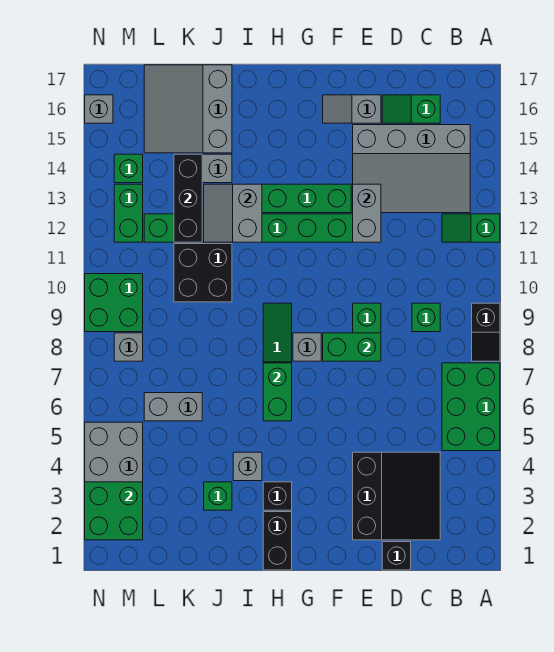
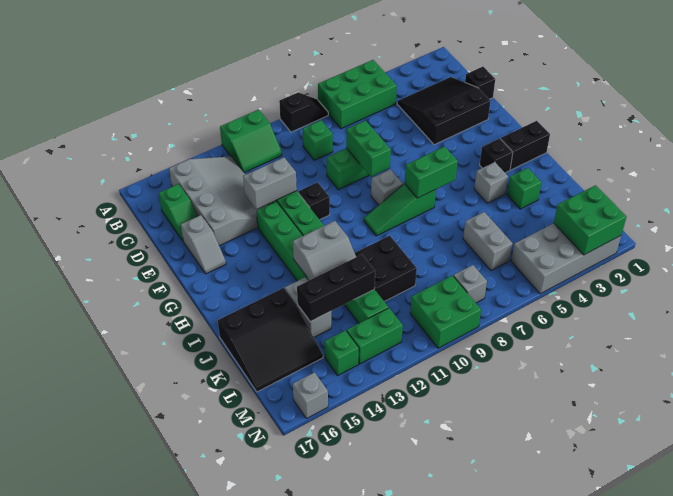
green slope A12:B12 level 1 top A -> green slope A11:B12 level 1 top A
none -> black brick F11 level 1
grey slope J15:L17 level 1 top J -> black slope J15:L17 level 1 top J

